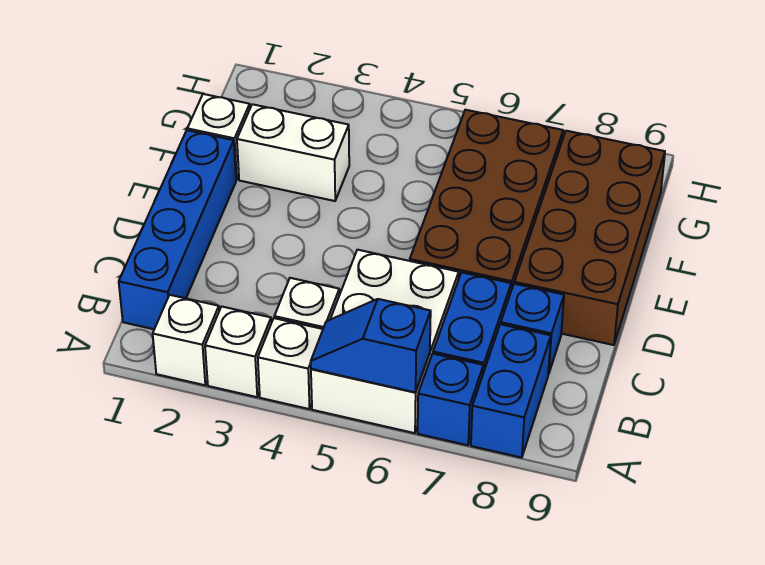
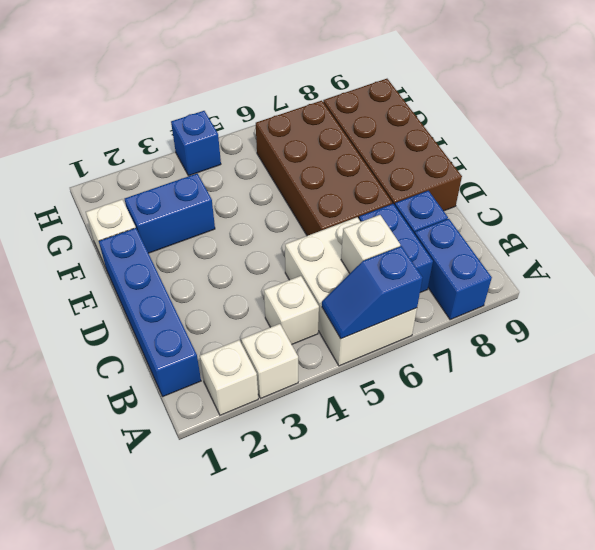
white brick A4 level 1 -> white brick B6 level 2
blue brick A7 level 1 -> blue brick H4 level 1
white brick F2:F3 level 1 -> blue brick F2:F3 level 1

